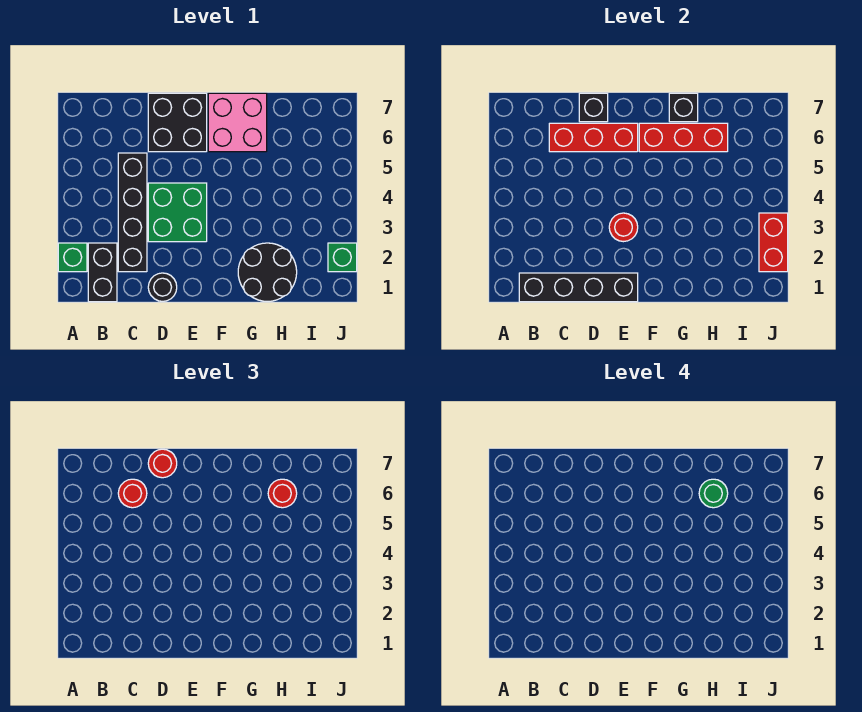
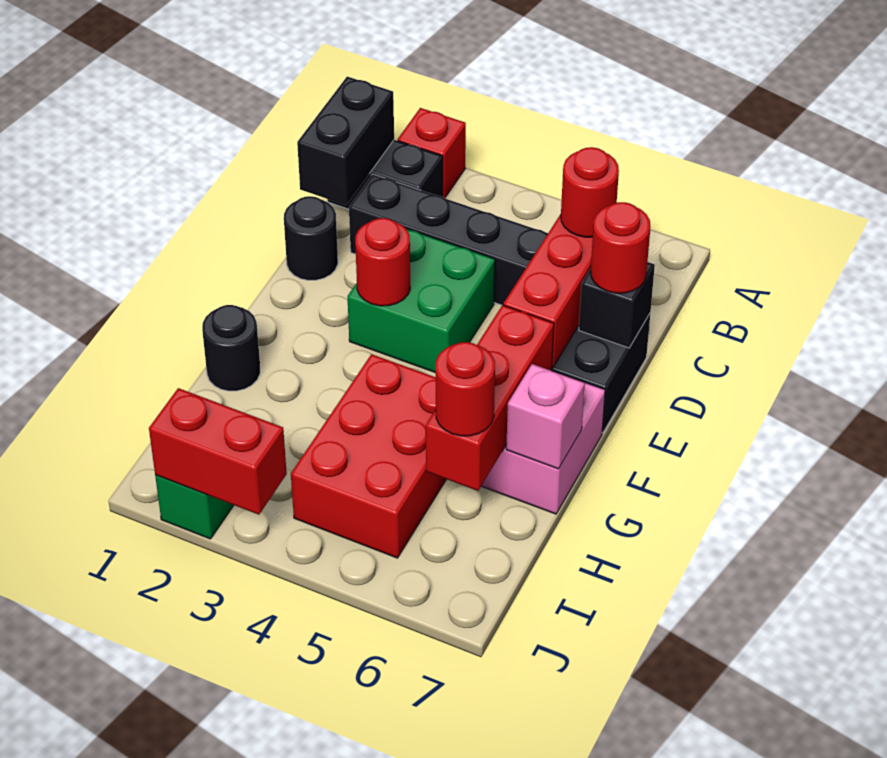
green brick A2 level 1 -> red brick A2 level 1
black brick B1:E1 level 2 -> black brick B1:C1 level 2
black round brick G1:H2 level 1 -> black round brick G1 level 1
none -> red brick G4:I5 level 1
black brick G7 level 2 -> pink brick G7 level 2
green round brick H6 level 4 -> none

